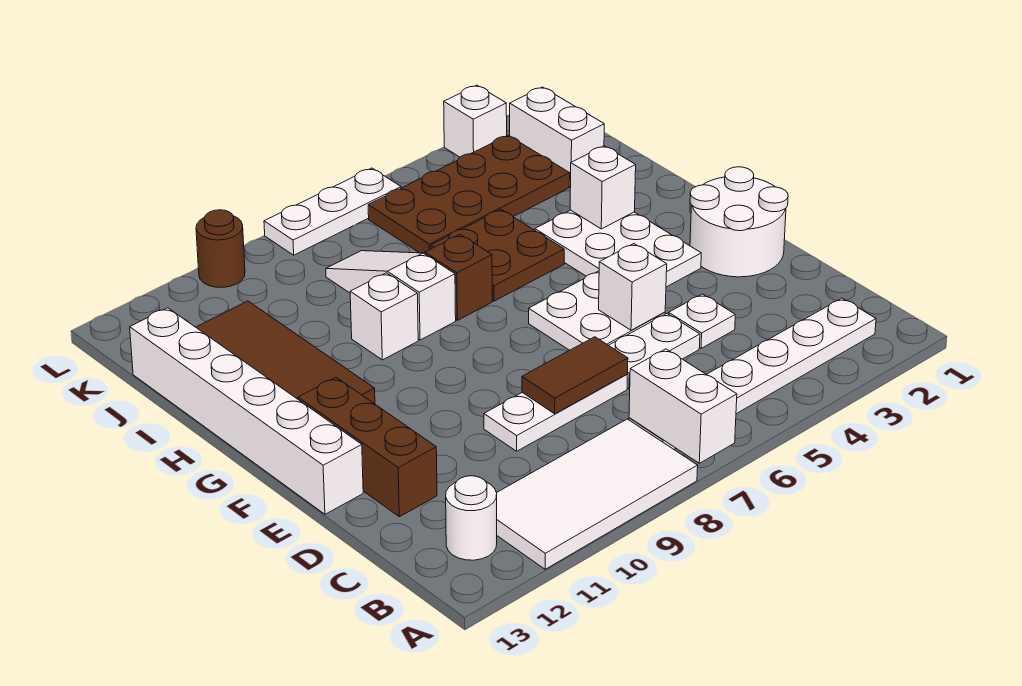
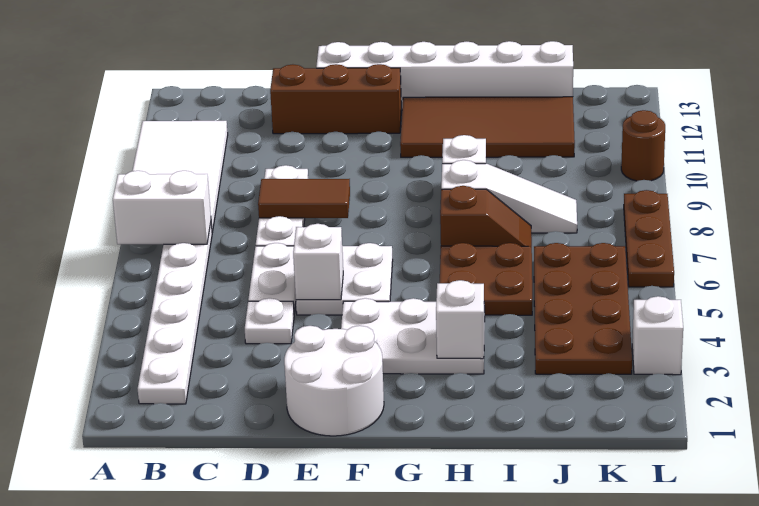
white round brick B12 level 1 -> none
brown tile D7:D8 level 2 -> brown tile D8:E8 level 2
white brick J2:K2 level 1 -> none
white plate L6:L8 level 1 -> brown plate L6:L8 level 1

